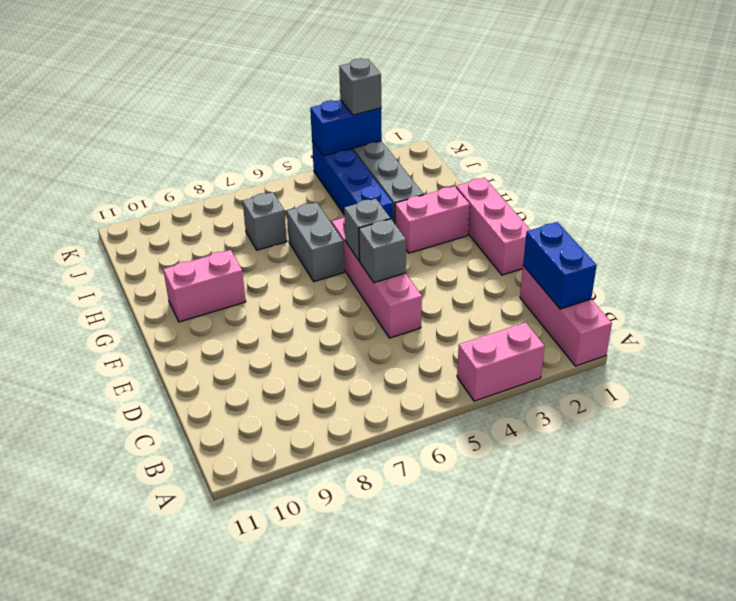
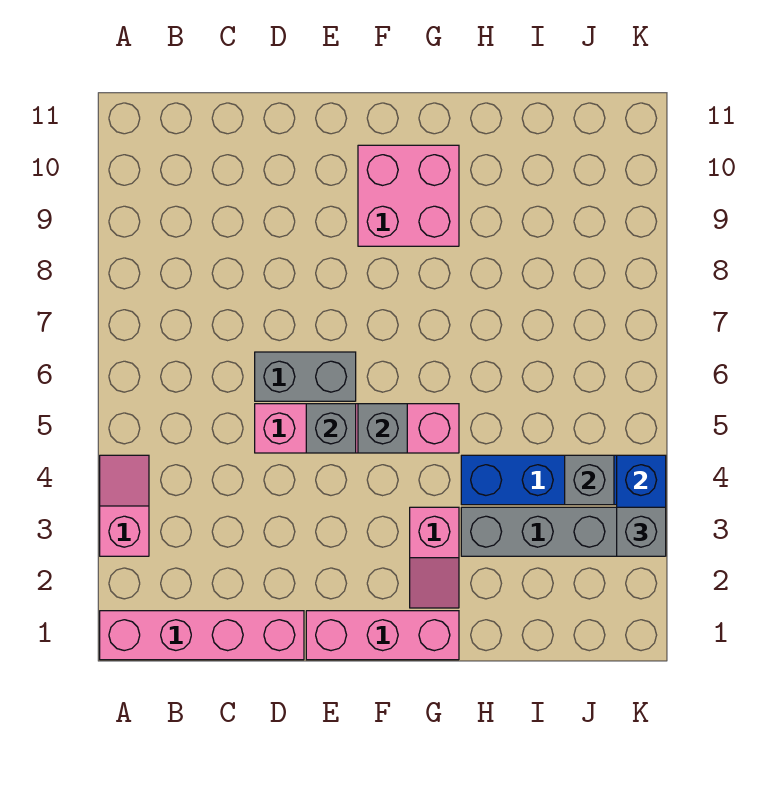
pink brick A1:C1 level 1 -> pink brick A1:D1 level 1
pink brick A3:A4 level 1 -> pink slope A3:A4 level 1 top 3
blue brick B1:C1 level 2 -> none
pink brick G2:G3 level 1 -> pink slope G2:G3 level 1 top 3
grey brick G6:H6 level 1 -> grey brick D6:E6 level 1
pink brick G9:G10 level 1 -> pink brick F9:G10 level 1
grey brick I7 level 1 -> grey brick J4 level 2

